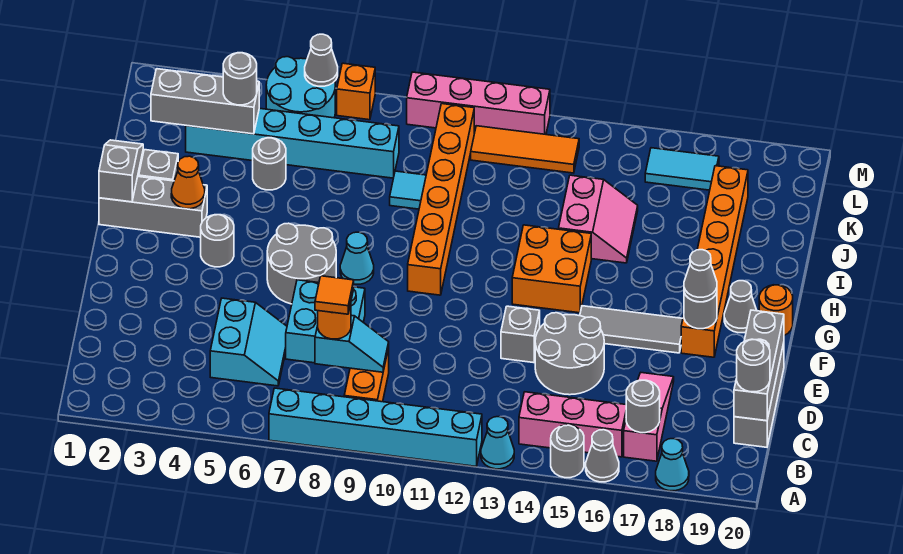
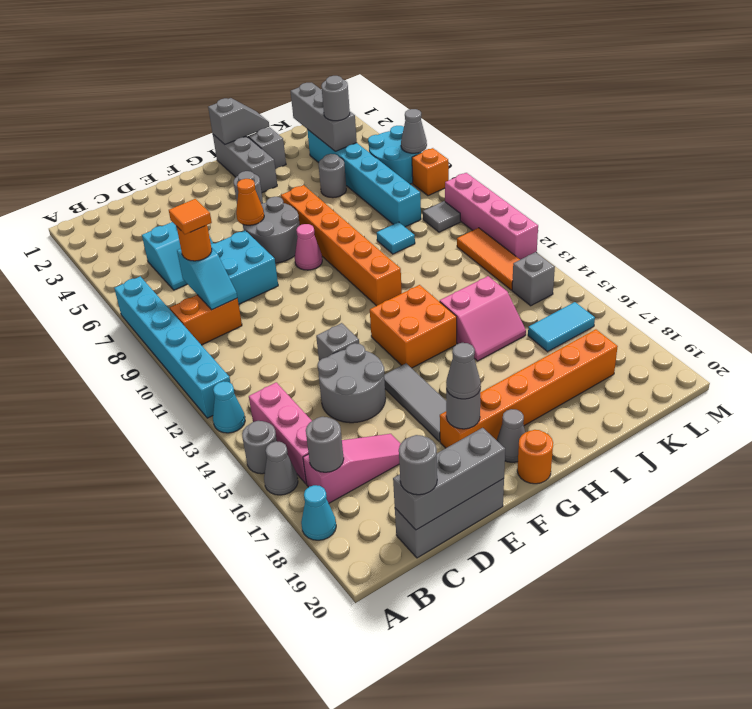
cyan cone G8 level 1 -> pink cone G8 level 1
orange brick G10:L10 level 1 -> orange brick H6:H11 level 1
orange cone H3 level 2 -> orange cone F6 level 2
none -> grey tile L9 level 1
none -> grey brick L14 level 1
cyan tile L16:L17 level 1 -> cyan tile K16:L16 level 1

